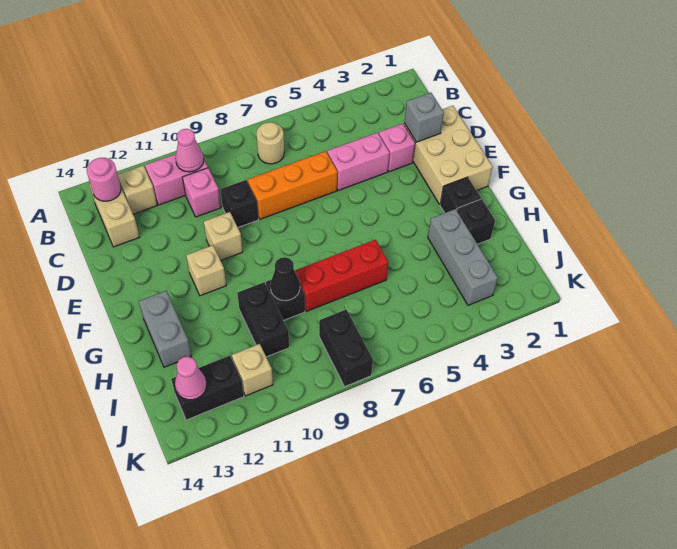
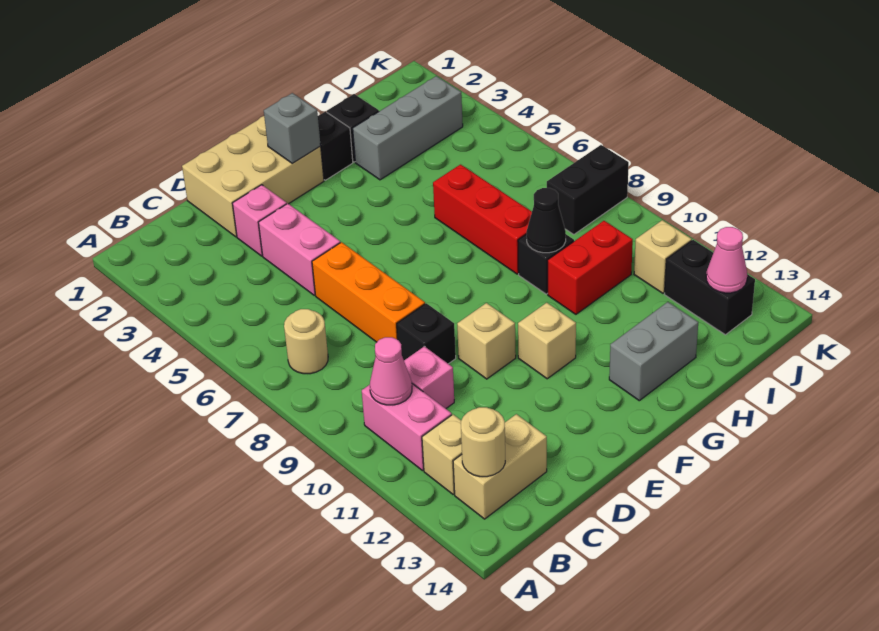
pink round brick B13 level 2 -> tan round brick B13 level 2
grey brick D2 level 2 -> grey brick F2 level 2
black brick H10:I10 level 1 -> red brick H10:I10 level 1

